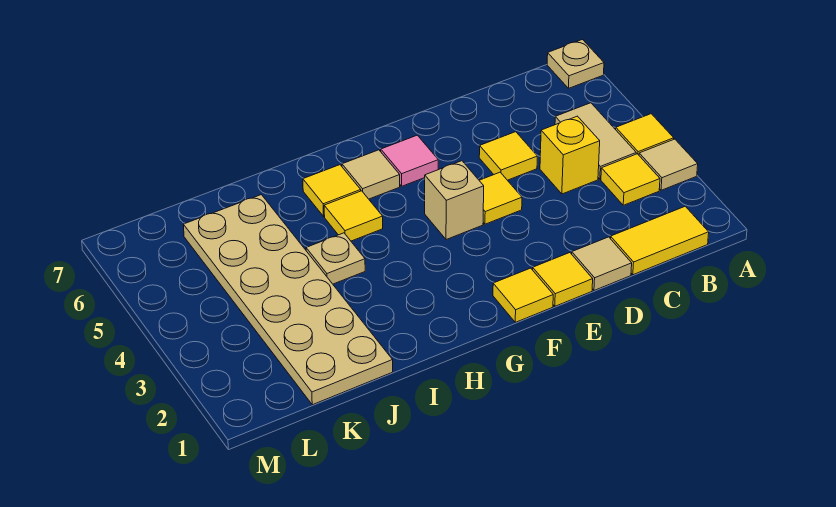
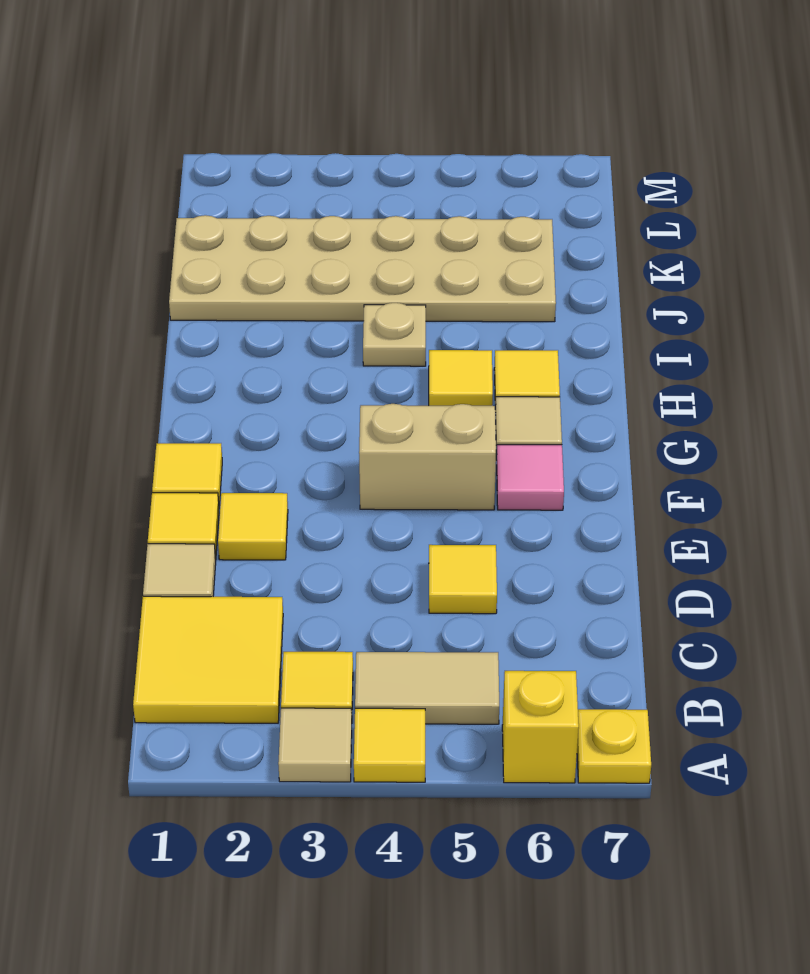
tan plate A7 level 1 -> yellow plate A7 level 1
yellow tile B1:C1 level 1 -> yellow tile B1:C2 level 1
yellow brick C4 level 1 -> yellow brick A6 level 1
yellow tile E4 level 1 -> yellow tile E2 level 1
tan brick F4 level 1 -> tan brick F4:F5 level 1

